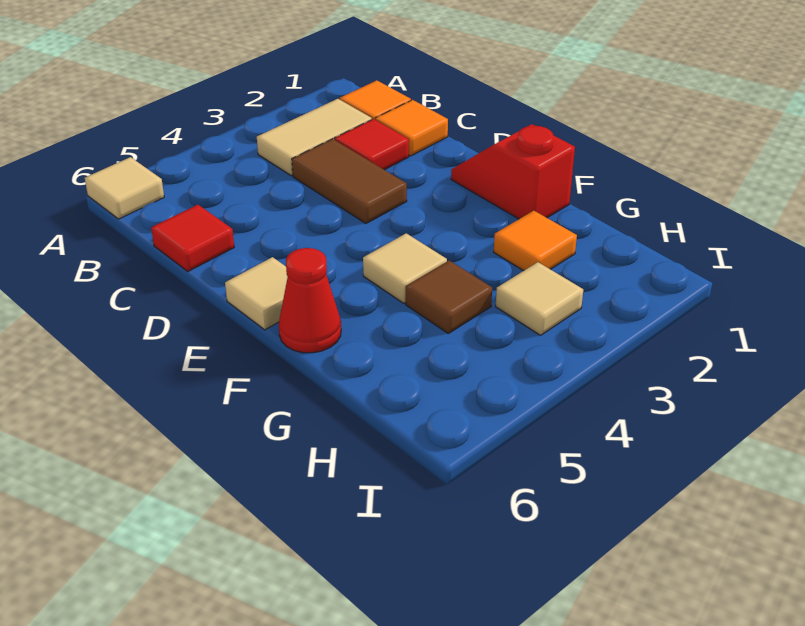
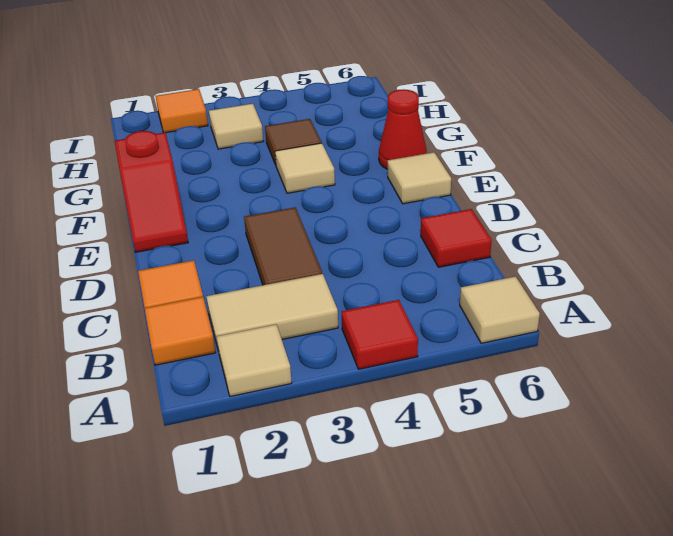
none -> tan tile A2 level 1
red tile C2 level 1 -> red tile A4 level 1
orange tile G2 level 1 -> orange tile I2 level 1

